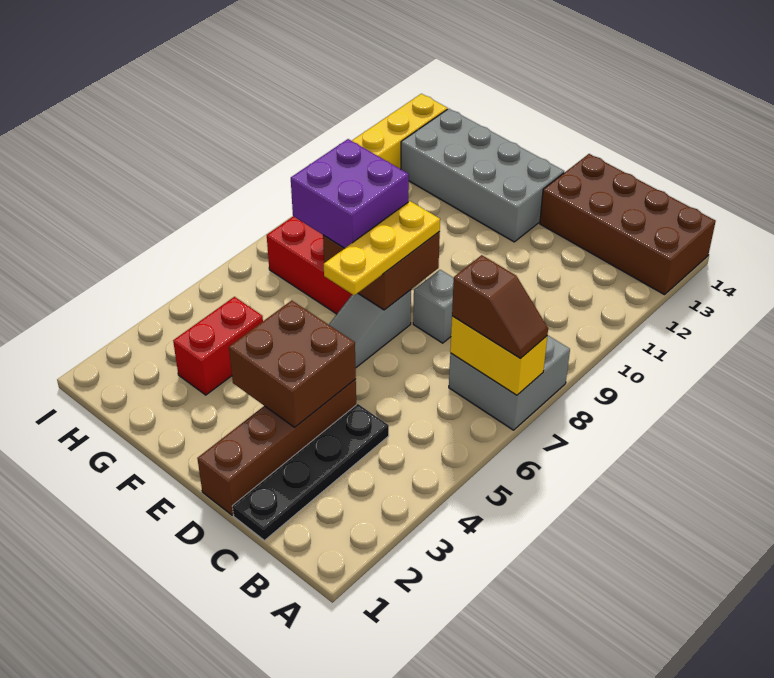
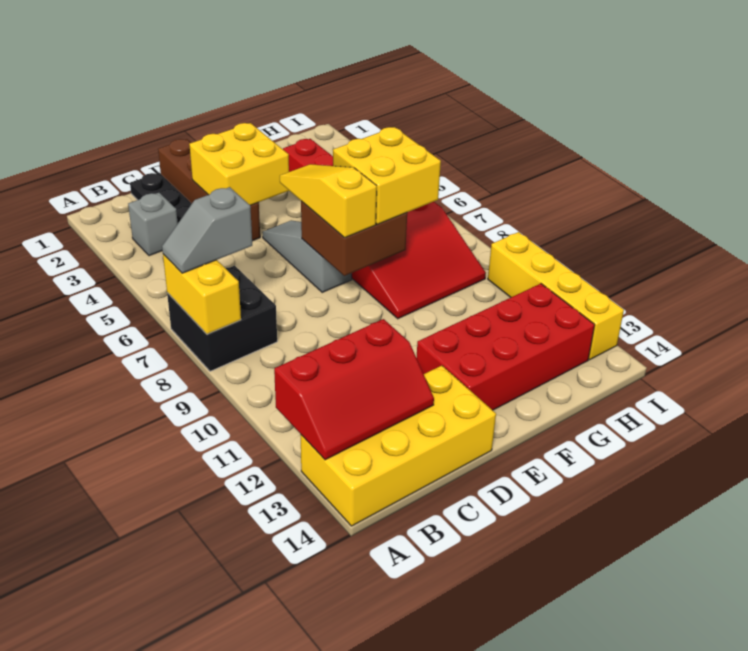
grey brick A7:B8 level 1 -> black brick A7:B8 level 1
yellow brick A7:B7 level 2 -> yellow brick A7:A8 level 2
brown slope A7:B7 level 3 top B -> grey slope A7:B7 level 3 top B
none -> red slope A12:C13 level 2 top 12
brown brick A13:D14 level 1 -> yellow brick A13:D14 level 1
brown brick D3:E4 level 2 -> yellow brick D3:E4 level 2
grey brick D8 level 1 -> grey brick B3 level 1
yellow plate E6:E8 level 3 -> yellow slope E6:E8 level 3 top 8
grey brick E12:H13 level 1 -> red brick E12:H13 level 1
purple brick F7:G8 level 3 -> yellow brick F7:G8 level 3

